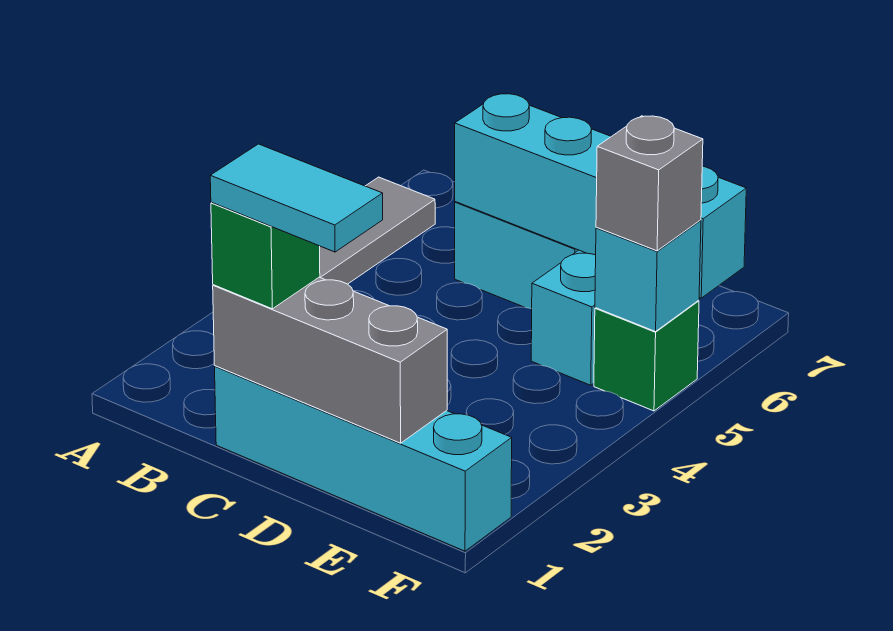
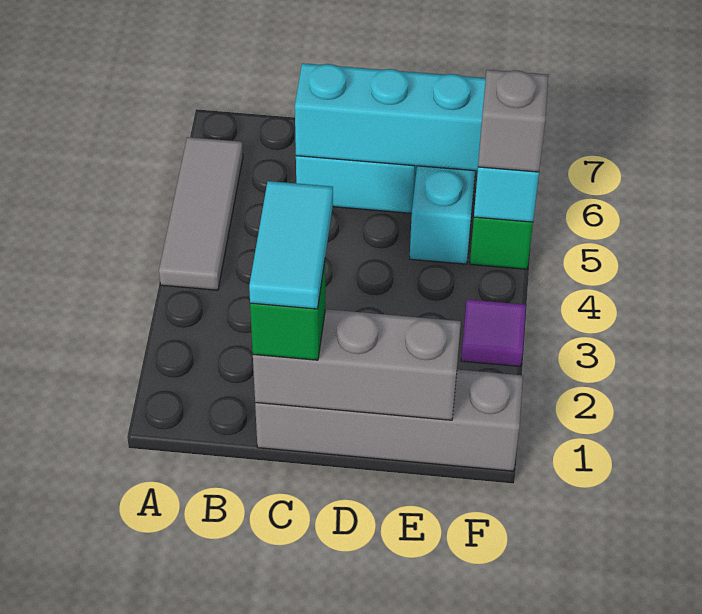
cyan brick C1:F1 level 1 -> grey brick C1:F1 level 1
cyan tile C1:D1 level 4 -> cyan tile C1:C2 level 4
none -> purple tile F3 level 1

